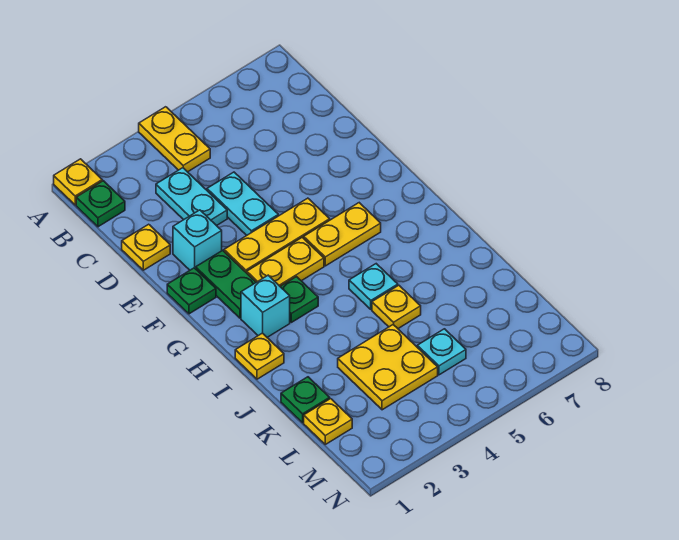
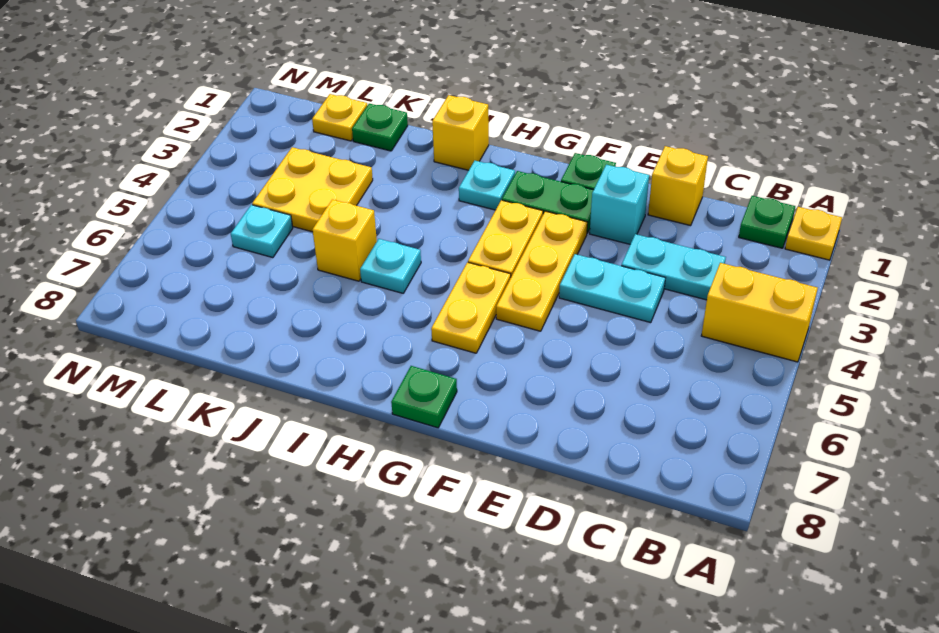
yellow plate A4:B4 level 1 -> yellow brick A4:B4 level 1
yellow plate D1 level 1 -> yellow brick D1 level 1
cyan brick H2 level 1 -> cyan plate H2 level 1
green plate H3 level 1 -> green plate G8 level 1
yellow plate I1 level 1 -> yellow brick I1 level 1
yellow plate J5 level 1 -> yellow brick J5 level 1

